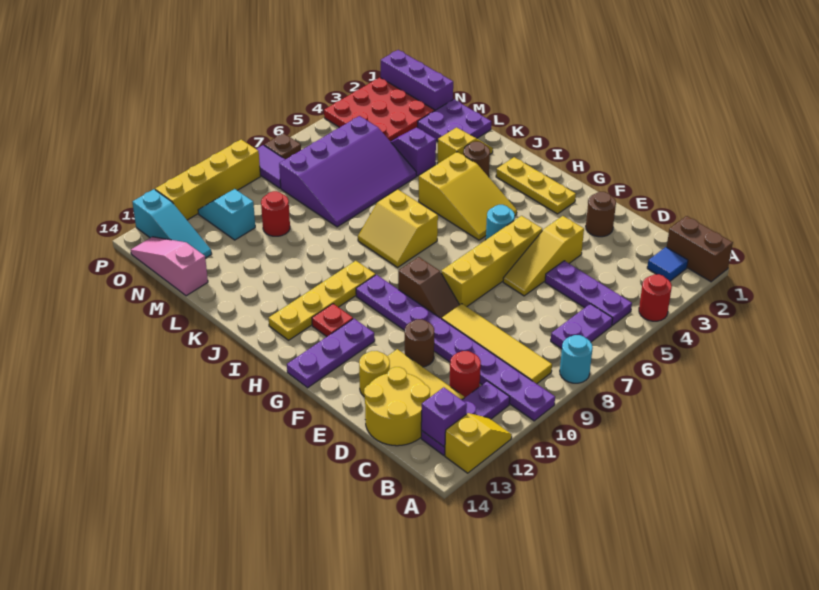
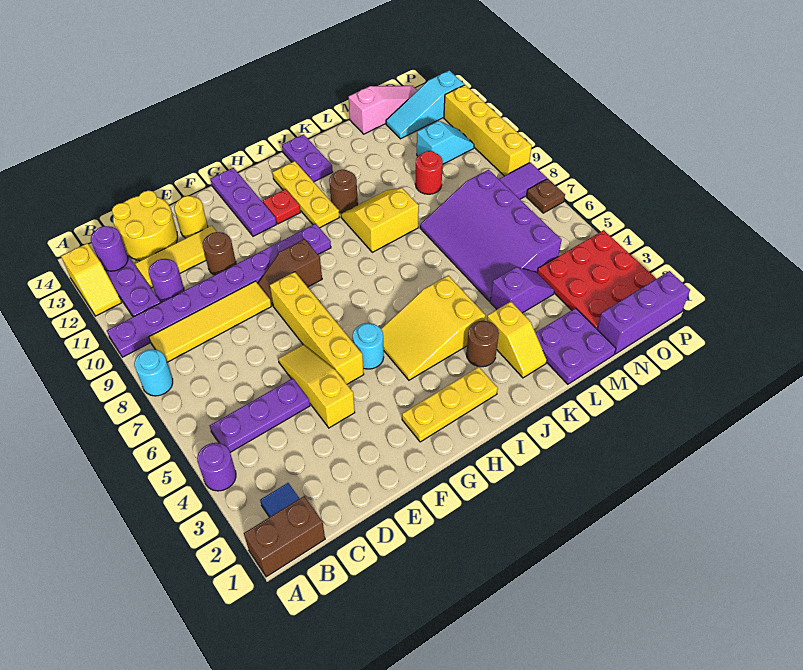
red round brick A4 level 1 -> purple round brick A4 level 1
purple plate B6:B7 level 1 -> purple plate J13:J14 level 1
purple brick B13 level 2 -> purple round brick B13 level 2
red round brick C11 level 1 -> purple round brick C11 level 1
brown round brick E2 level 1 -> brown round brick J11 level 1
yellow slope I7:J8 level 1 top 7 -> yellow slope J9:K10 level 1 top 9
yellow plate I10:I13 level 1 -> yellow plate I11:I13 level 1

